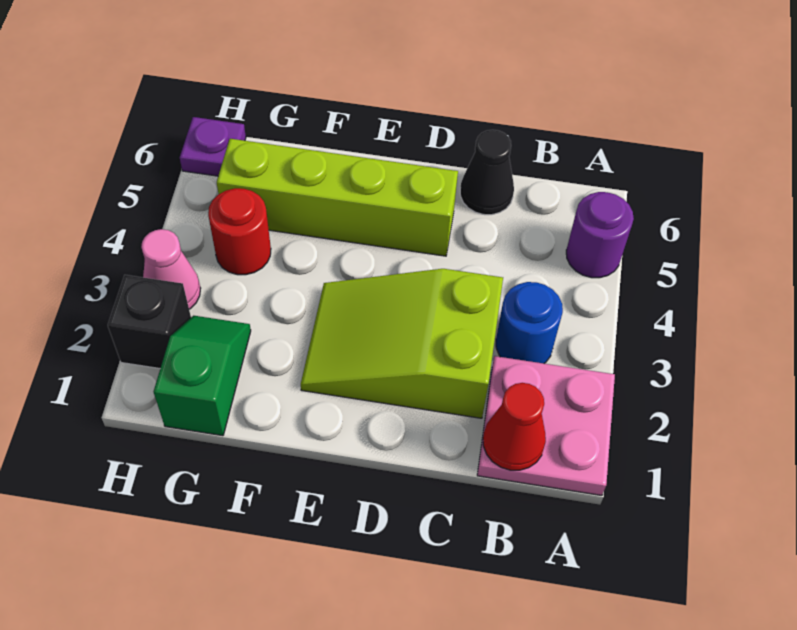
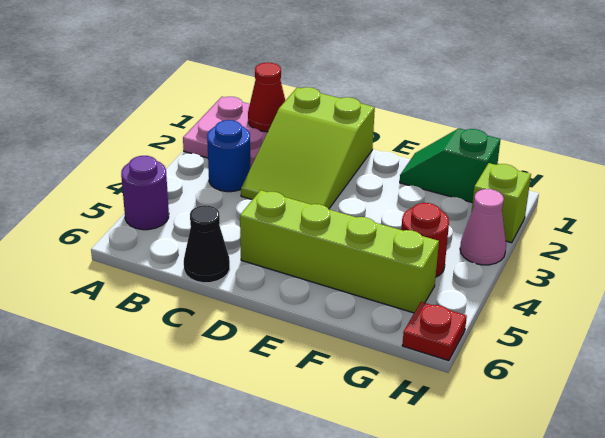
lime slope C2:E3 level 1 top C -> lime slope C1:D3 level 1 top 1
green slope G1:G2 level 1 top 1 -> green slope F1:G1 level 1 top G
black brick H2 level 1 -> lime brick H2 level 1
purple plate H6 level 1 -> red plate H6 level 1

